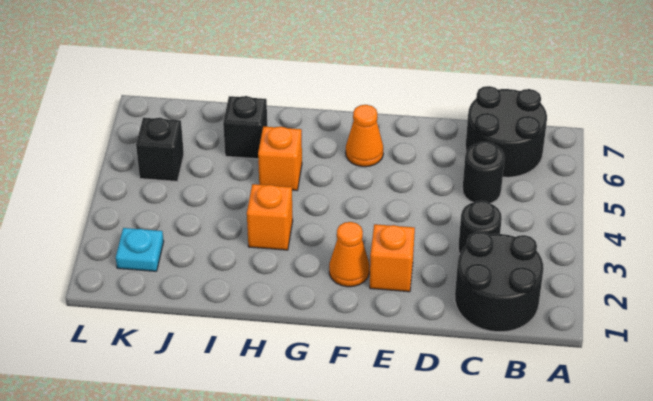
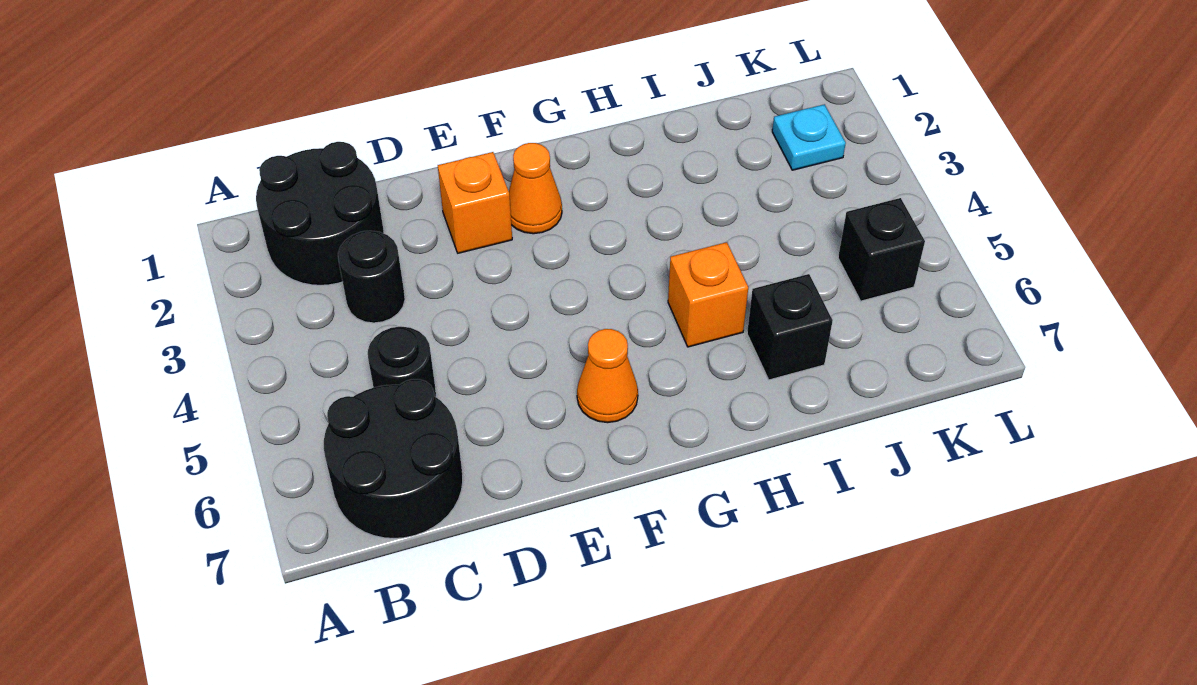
orange brick H3 level 1 -> none

